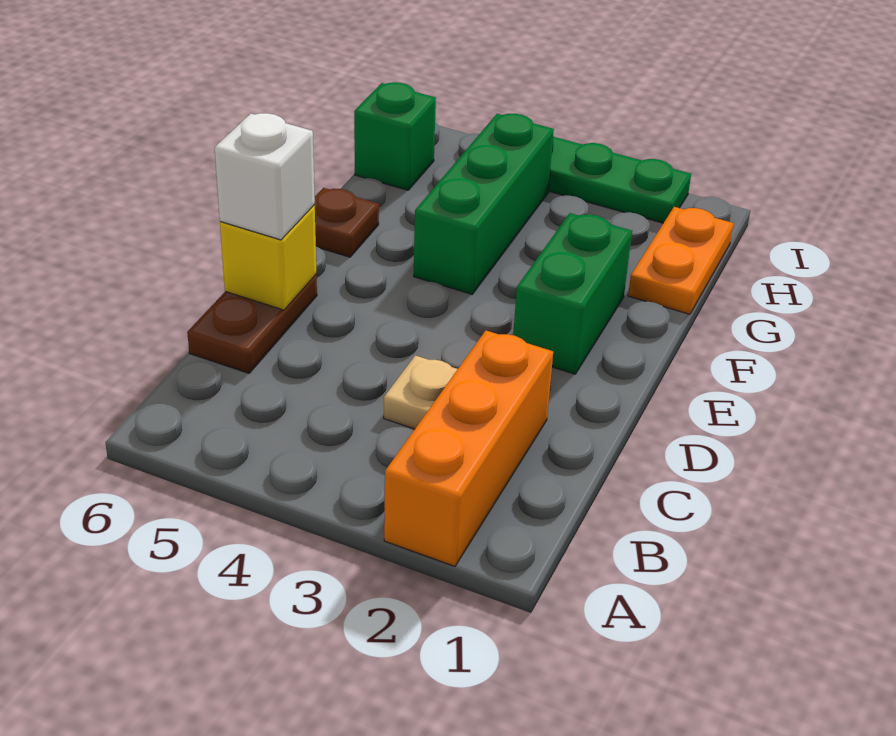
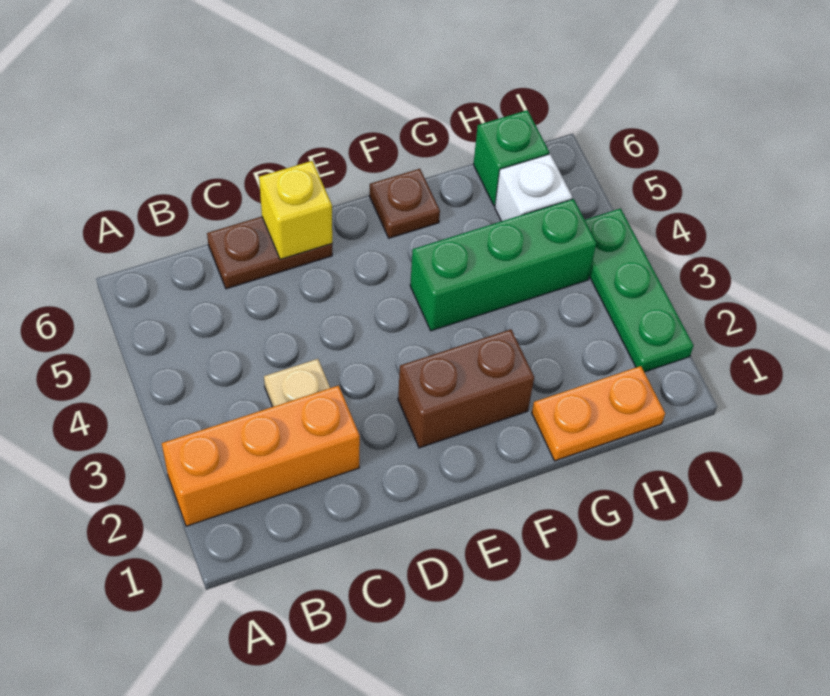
white brick D6 level 3 -> white brick H5 level 1
green brick E2:F2 level 1 -> brown brick E2:F2 level 1

